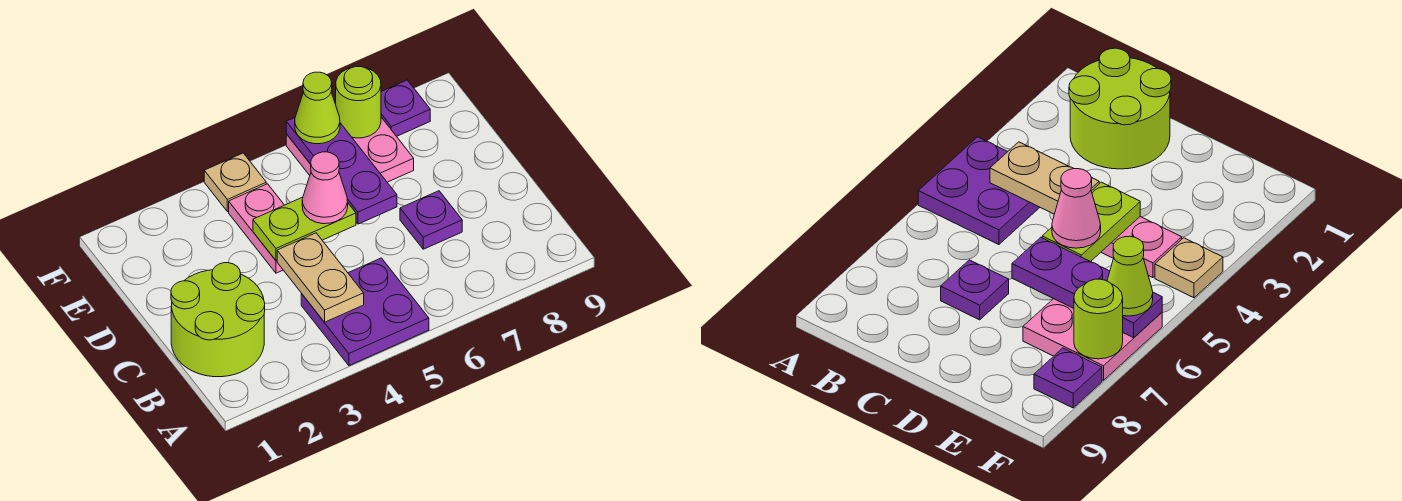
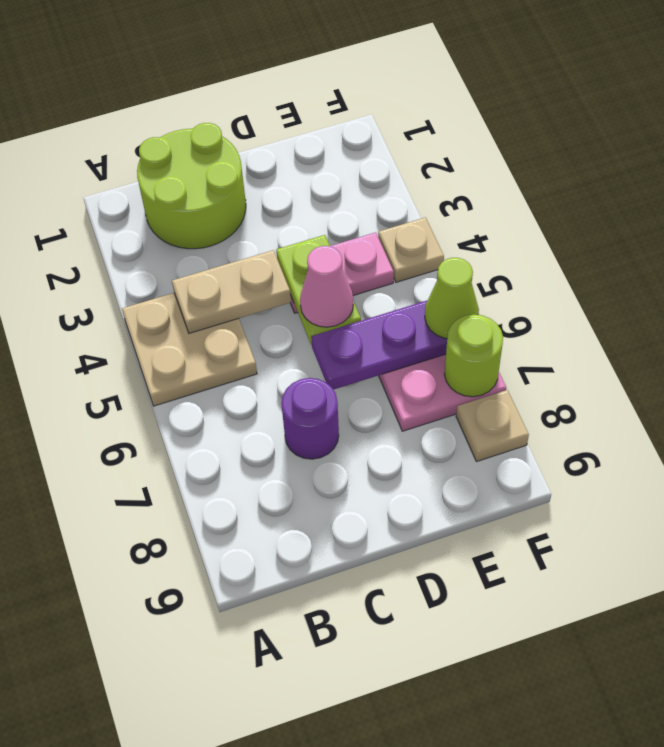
purple plate A4:B5 level 1 -> tan plate A4:B5 level 1
purple plate C7 level 1 -> purple round brick C7 level 1
purple plate F8 level 1 -> tan plate F8 level 1

